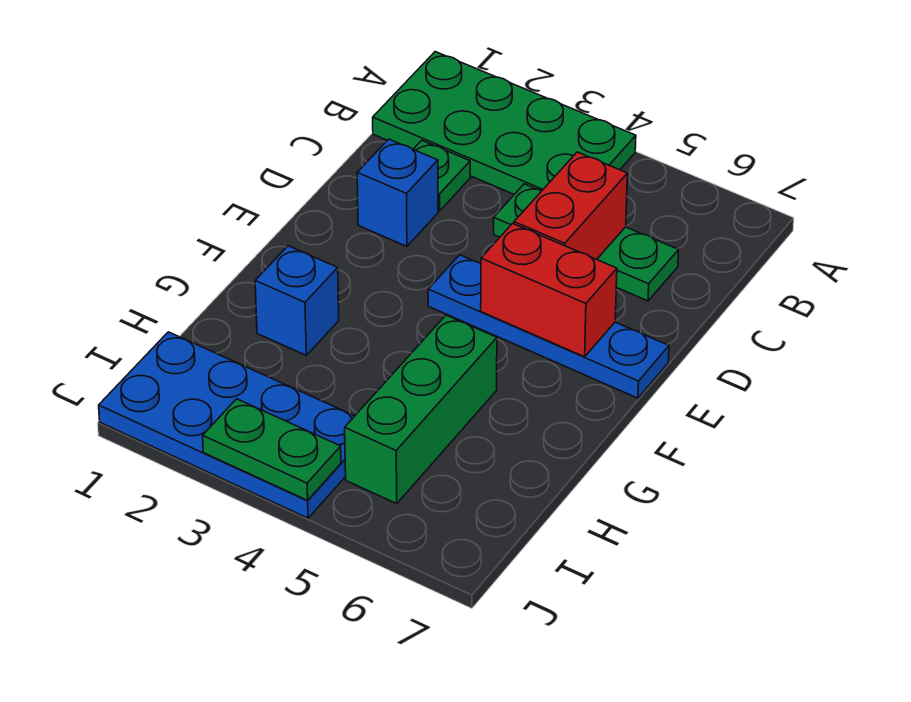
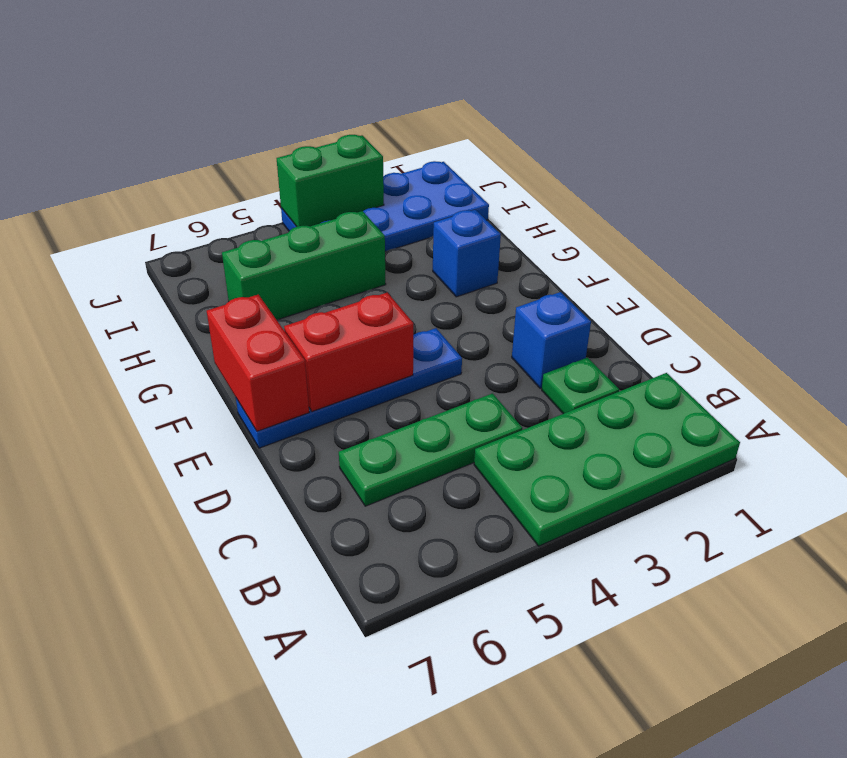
red brick C5:D5 level 2 -> red brick E7:F7 level 2
green brick G5:I5 level 1 -> green brick H4:H6 level 1
green plate J3:J4 level 2 -> green brick J3:J4 level 2

